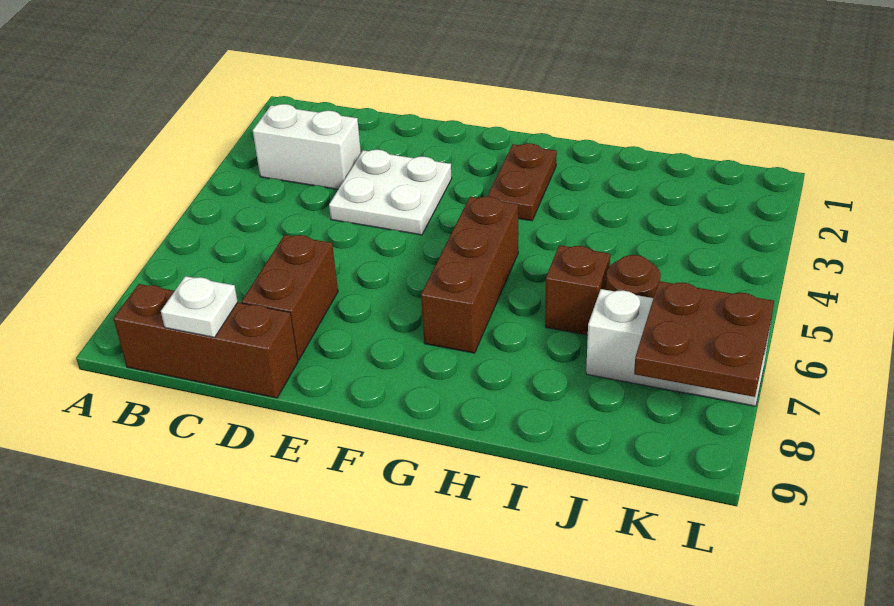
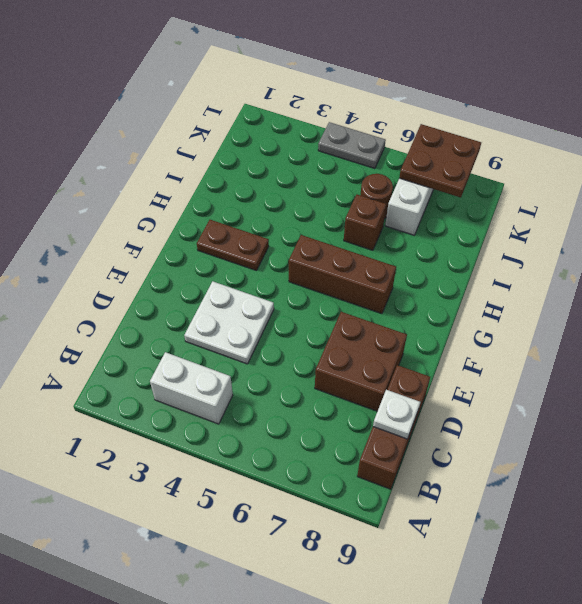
white brick B3:C3 level 1 -> white brick B3:B4 level 1
brown brick D7:D8 level 1 -> brown brick D7:E8 level 1
none -> grey plate L4:L5 level 1

